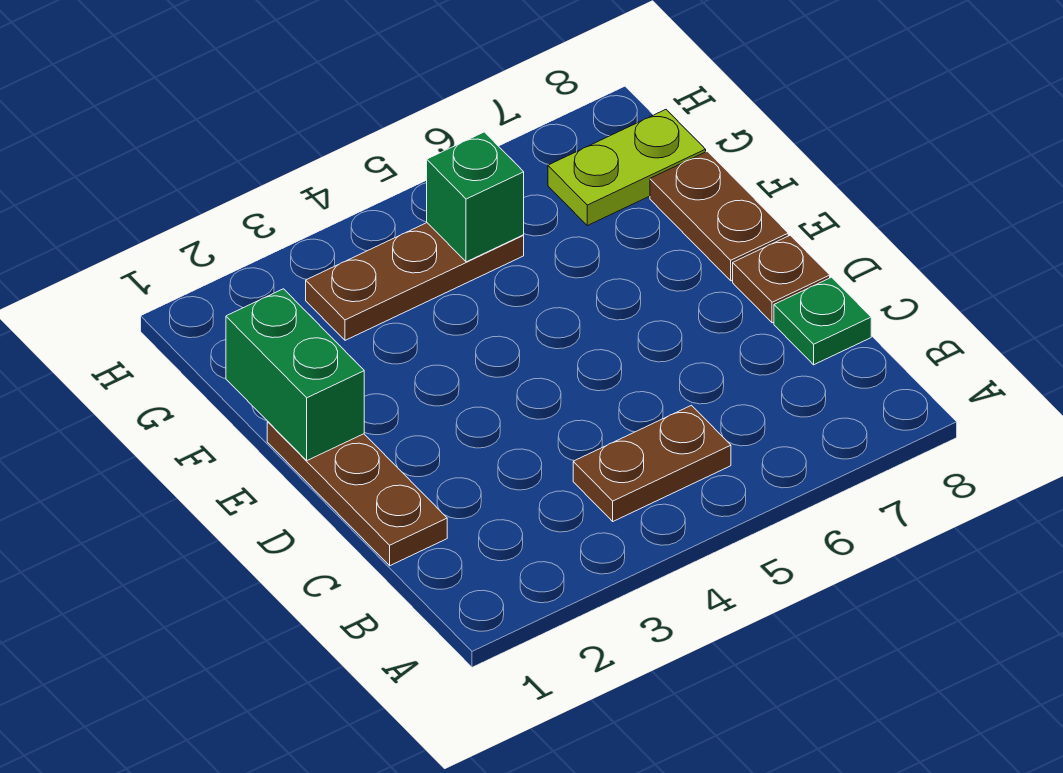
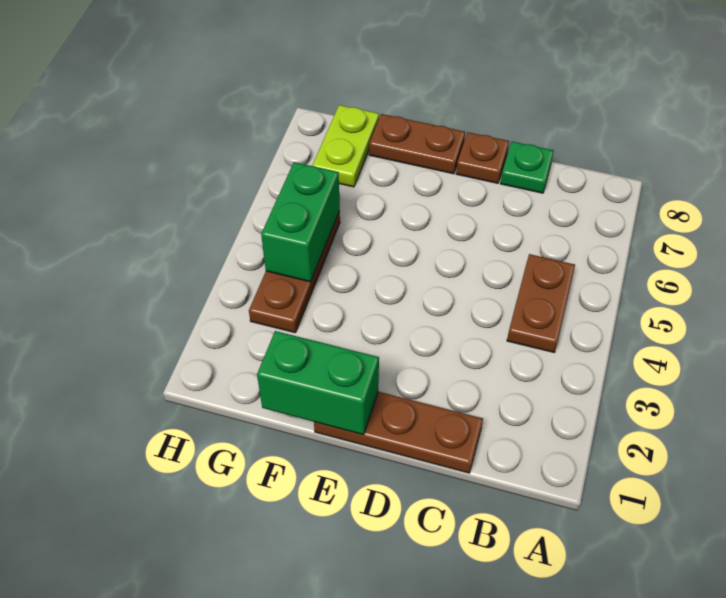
green brick G5 level 2 -> green brick G4:G5 level 2

